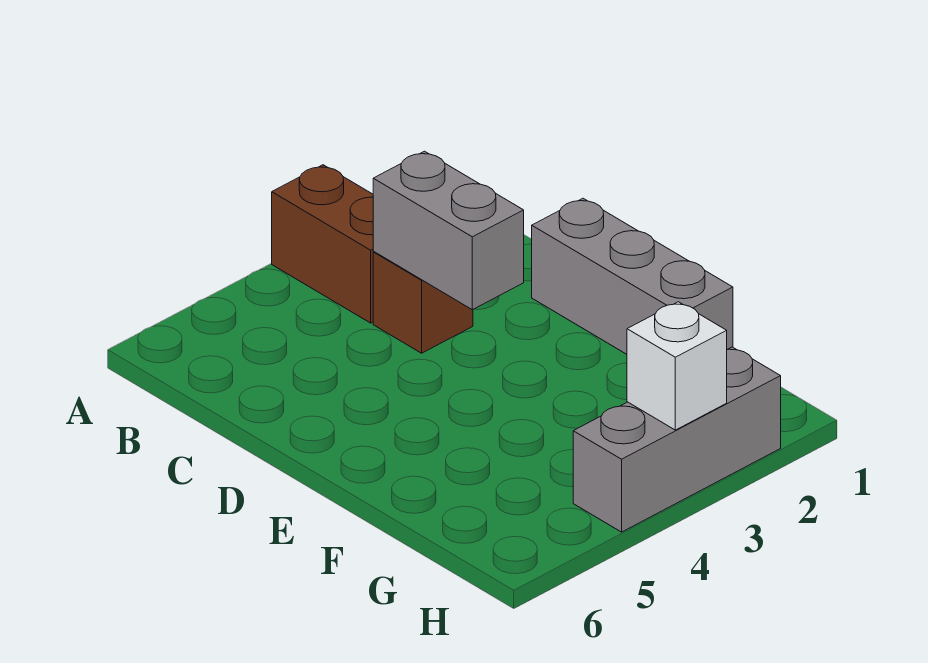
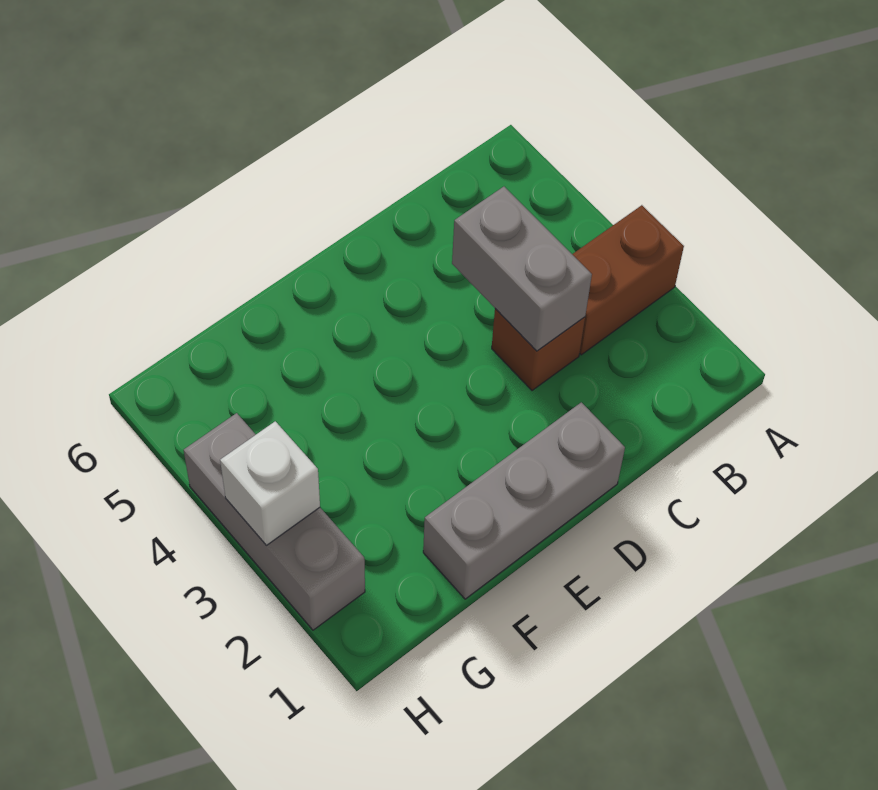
grey brick C3:D3 level 2 -> grey brick C3:C4 level 2

